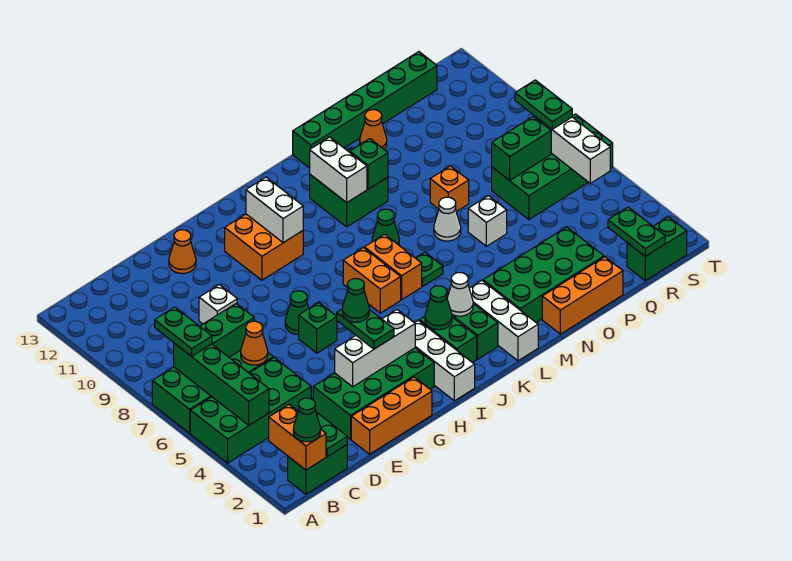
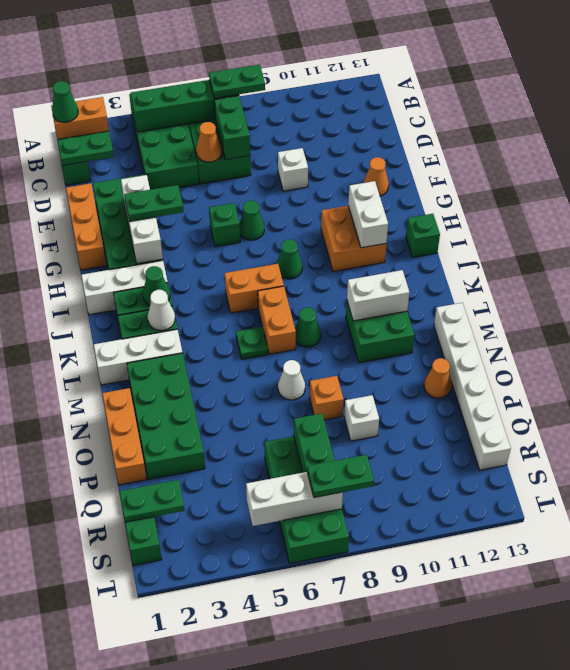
green cone G4 level 4 -> green cone I8 level 1
white brick I10:I11 level 2 -> white brick H11:I11 level 2
orange brick K6:K7 level 1 -> orange brick K7:L7 level 1
green brick M10 level 2 -> green brick I13 level 1
green brick M13:R13 level 1 -> white brick M13:R13 level 1
white brick O6 level 1 -> white brick P9 level 1

